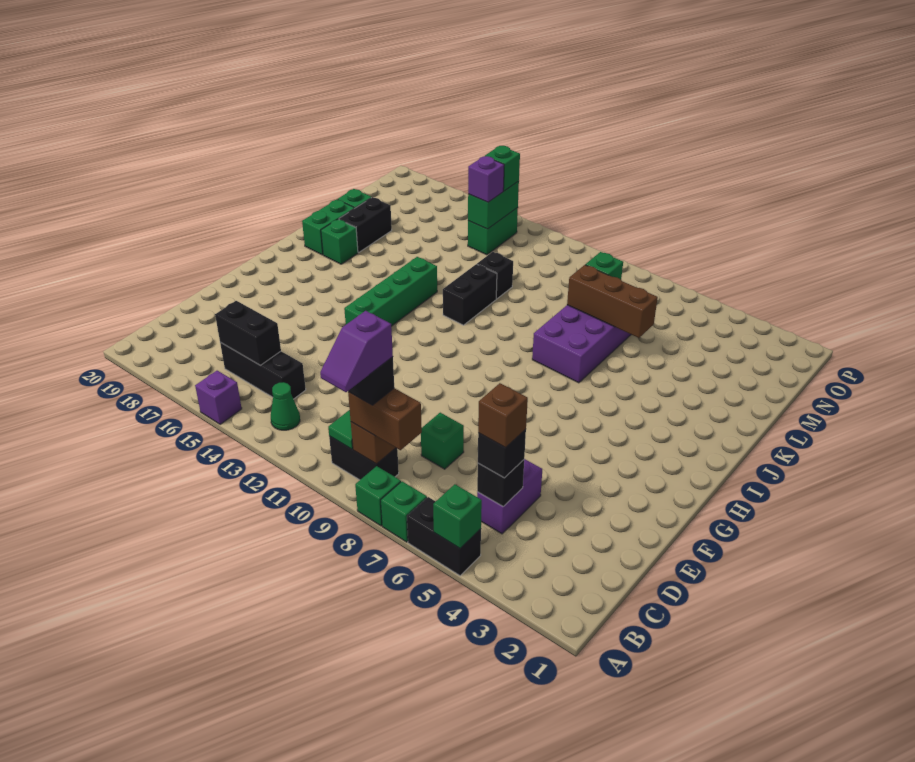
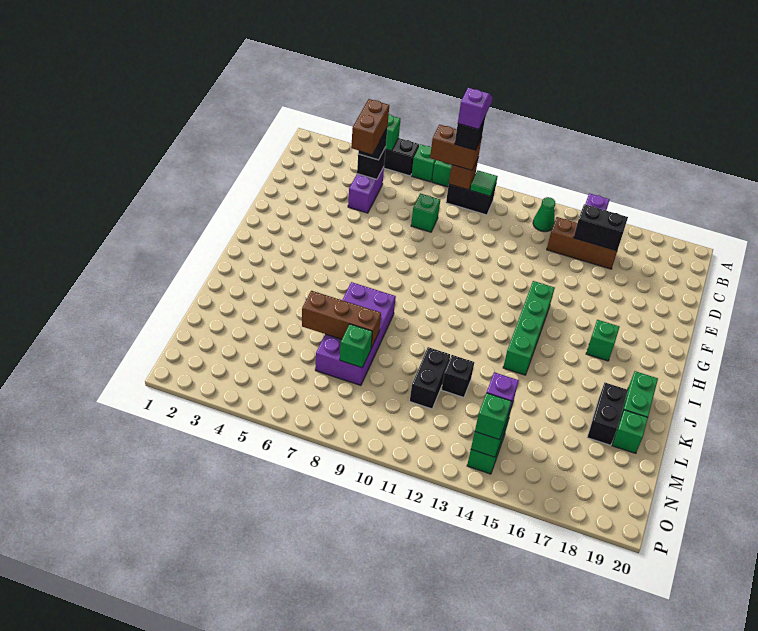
brown brick C5 level 4 -> brown brick C5:D5 level 4
black brick C14:C16 level 1 -> brown brick C14:C16 level 1
black brick J12:K12 level 1 -> black brick L11:M11 level 1
green brick J18 level 1 -> green brick H17 level 1

